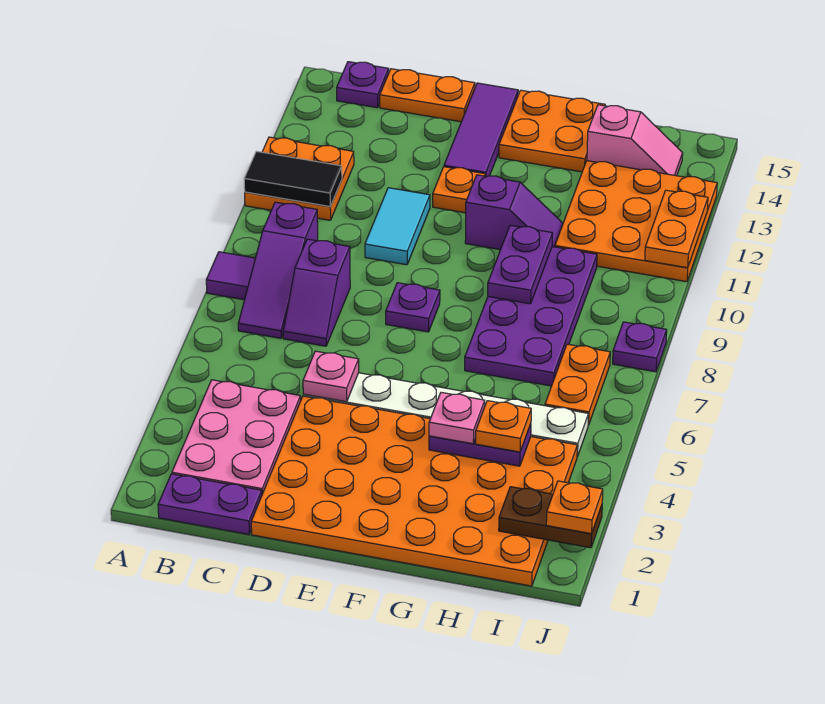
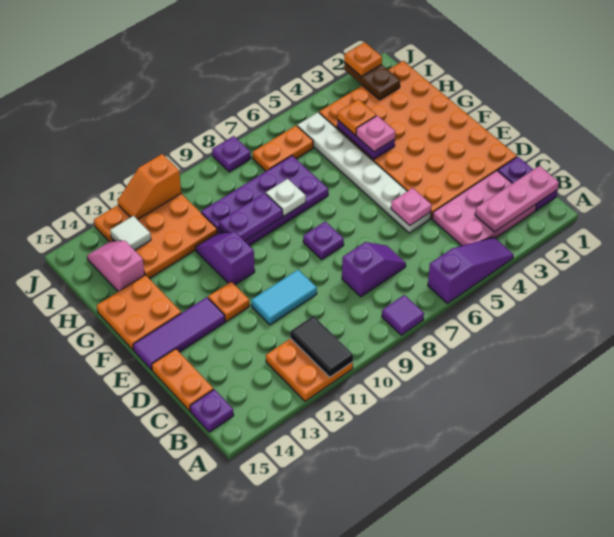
none -> pink plate B1:B3 level 2
purple slope B7:B9 level 1 top 9 -> purple slope A4:A6 level 1 top 6
none -> white plate G8 level 2
none -> white tile I13 level 2
orange plate J11:J12 level 2 -> orange slope J11:J12 level 2 top 11

